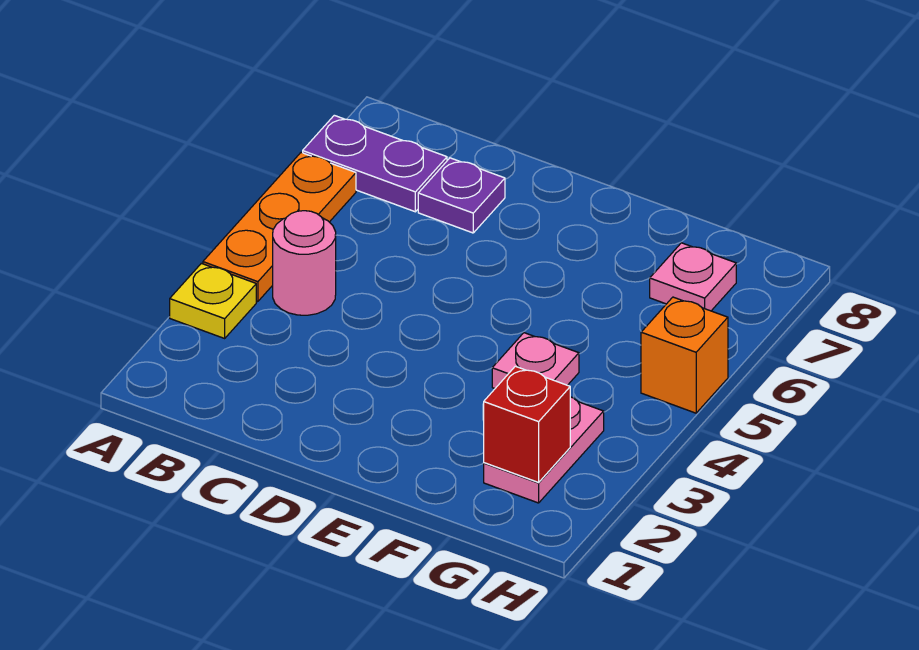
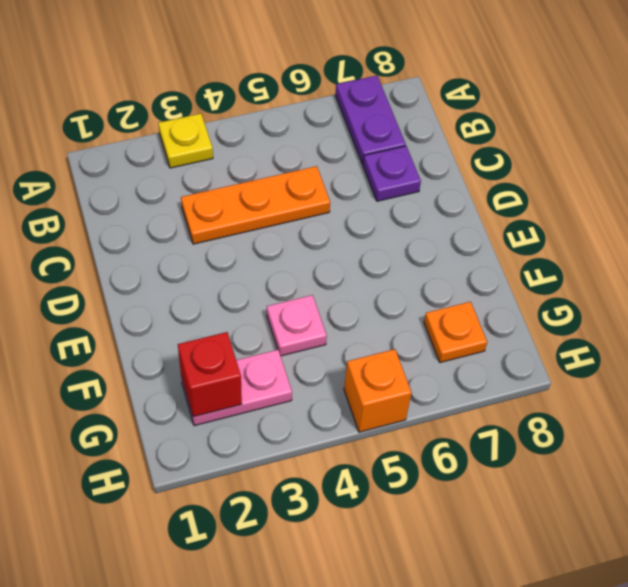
orange plate A4:A6 level 1 -> orange plate C3:C5 level 1
pink round brick B4 level 1 -> none
pink plate G7 level 1 -> orange plate G7 level 1

